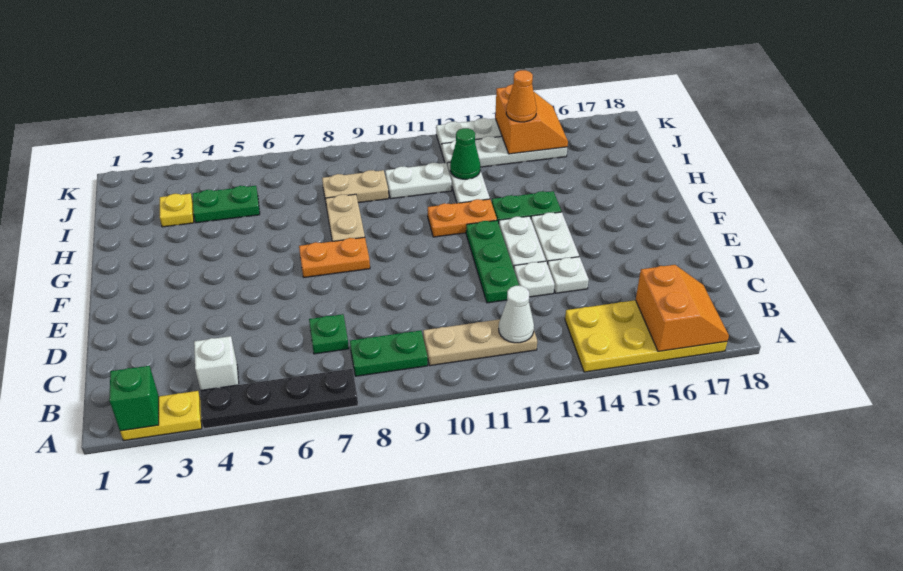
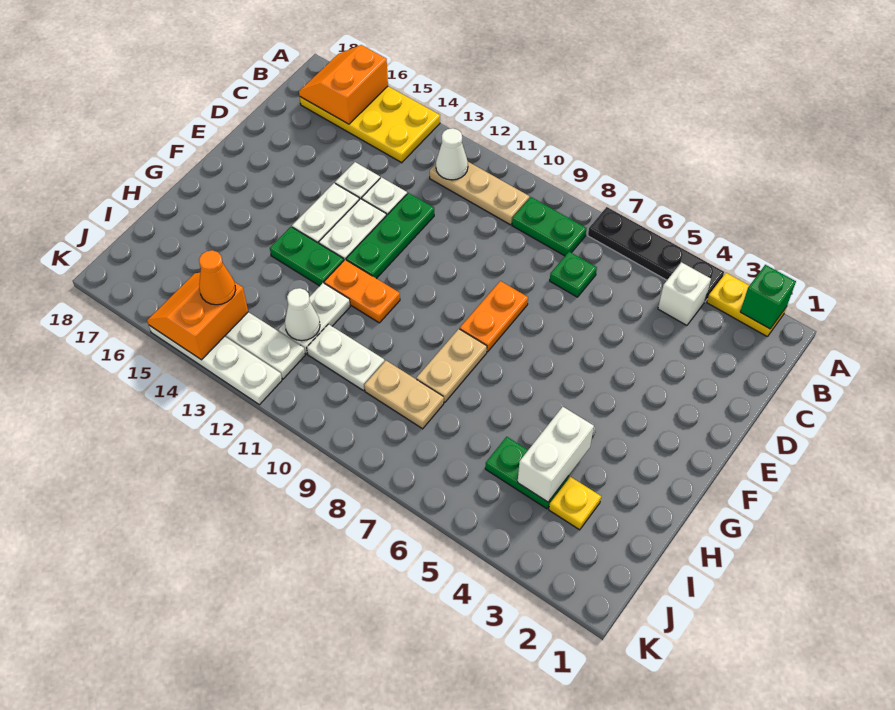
orange plate F7:F8 level 1 -> orange plate E8:F8 level 1
none -> white brick H4:I4 level 2
green cone I12 level 2 -> white cone I12 level 2

